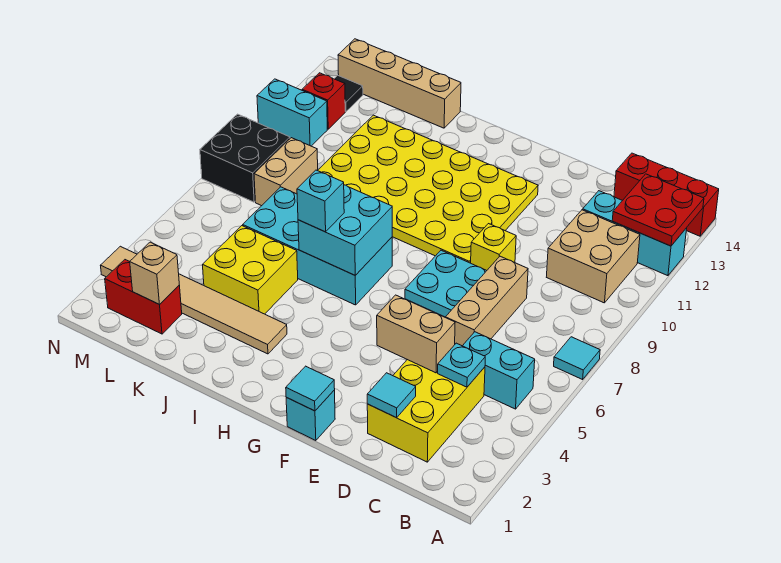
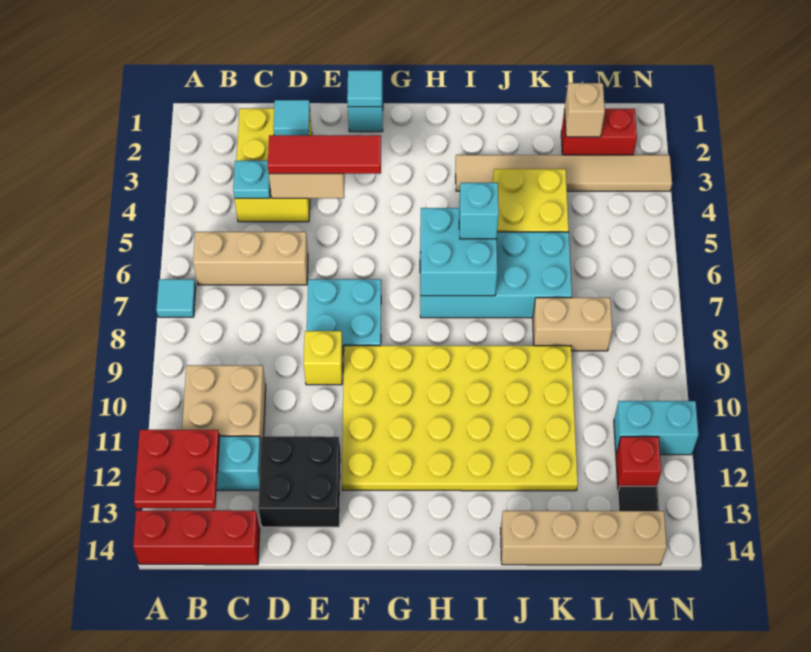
cyan brick B5:C5 level 1 -> none
none -> red tile D4:F4 level 3
tan brick D6:D8 level 1 -> tan brick B6:D6 level 1
tan brick L8:L9 level 1 -> tan brick K8:L8 level 1
black brick M8:N9 level 1 -> black brick D12:E13 level 1

